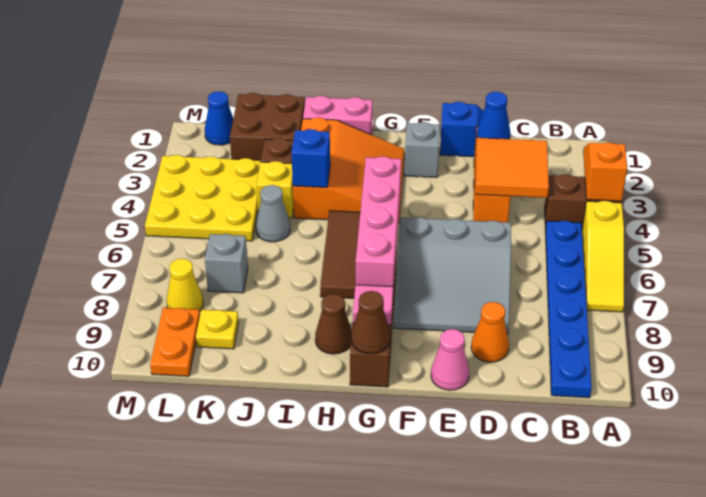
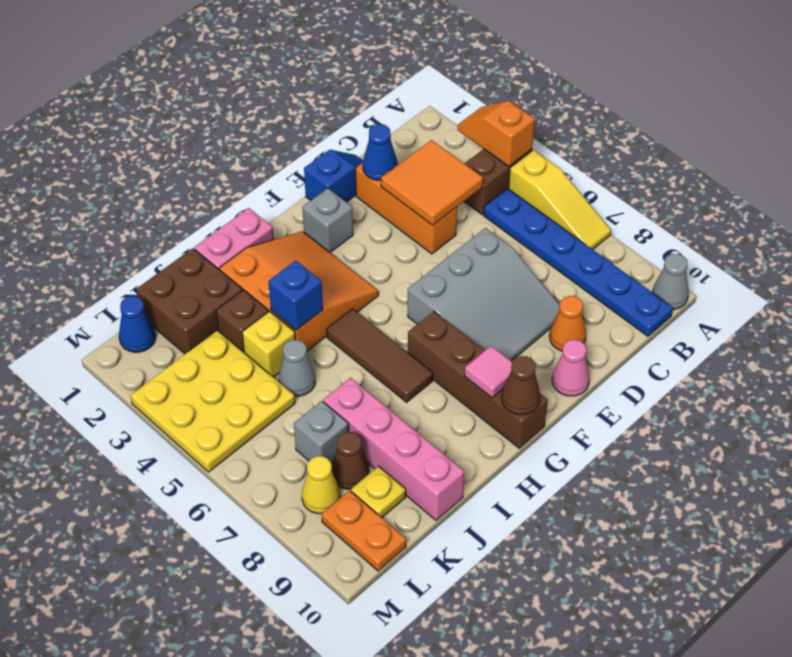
none -> grey cone A10 level 1
pink brick G5:G8 level 2 -> pink brick J7:J10 level 1
brown cone H9 level 1 -> brown cone K8 level 1

